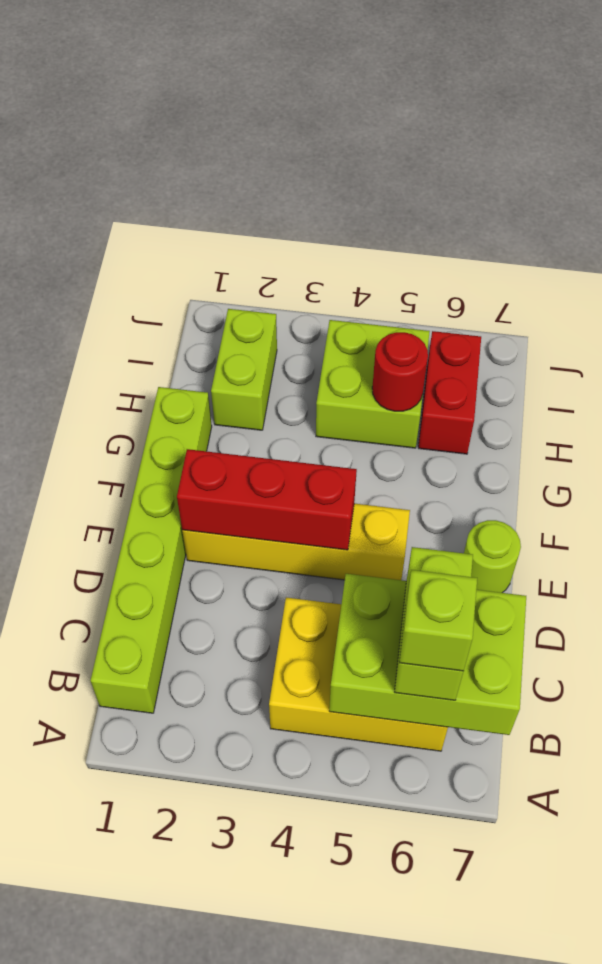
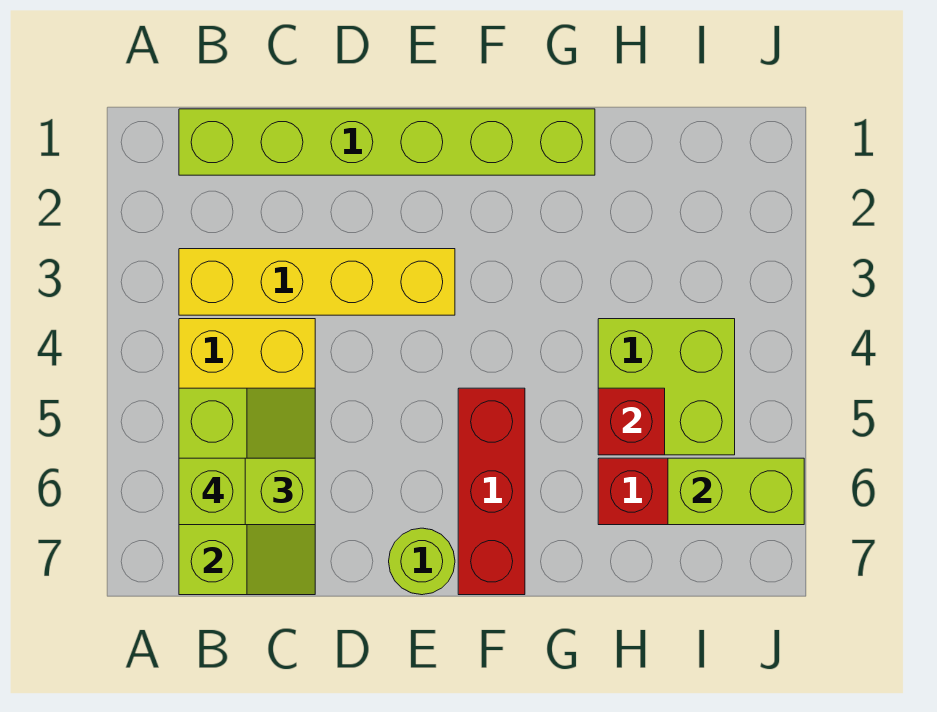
lime brick B5:C7 level 2 -> lime slope B5:C7 level 2 top B
yellow brick E2:E5 level 1 -> yellow brick B3:E3 level 1
red brick E2:E4 level 2 -> red brick F5:F7 level 1
lime brick H2:I2 level 1 -> lime brick I6:J6 level 2
red round brick H5 level 2 -> red brick H5 level 2

